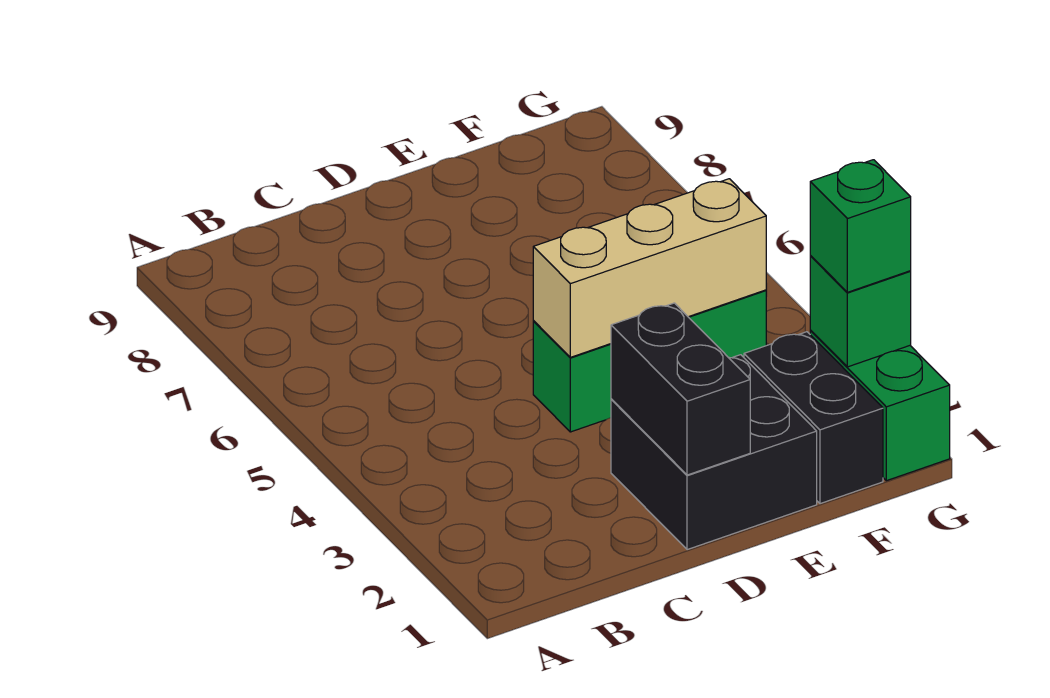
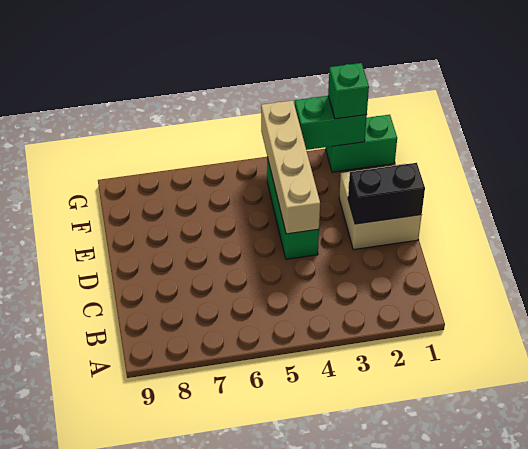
black brick D1:E2 level 1 -> tan brick D1:E2 level 1
tan brick D4:F4 level 2 -> tan brick D4:G4 level 2
black brick F1:F2 level 1 -> none
green brick G2 level 2 -> green brick G2:G3 level 2

